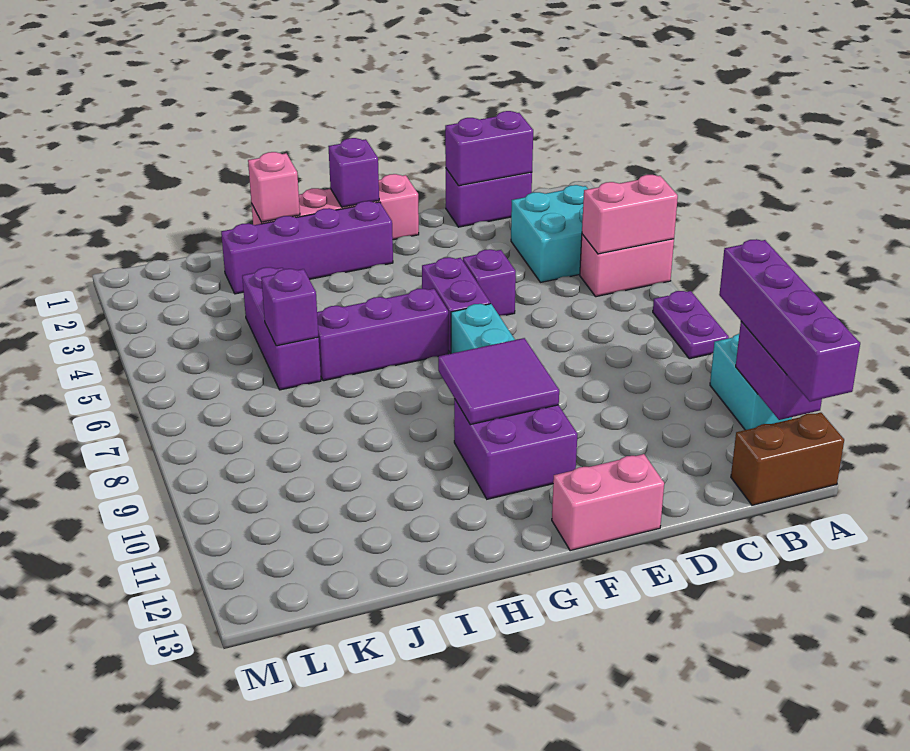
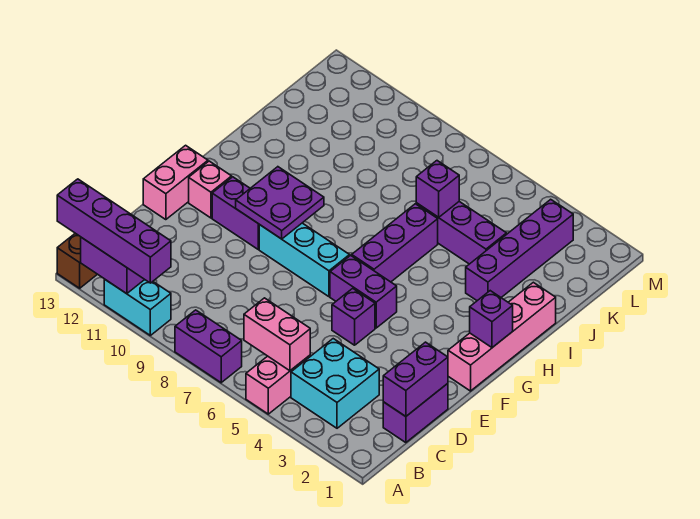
pink brick A5:B5 level 2 -> pink brick B5:B6 level 2
purple plate A7:A8 level 1 -> purple brick A7:A8 level 1
purple tile F9:G10 level 2 -> purple plate F9:G10 level 2
purple brick F10:G11 level 1 -> purple brick F10:F11 level 1
purple brick G2:J2 level 1 -> purple brick I3:L3 level 1
pink brick I1 level 2 -> pink brick F12 level 1

